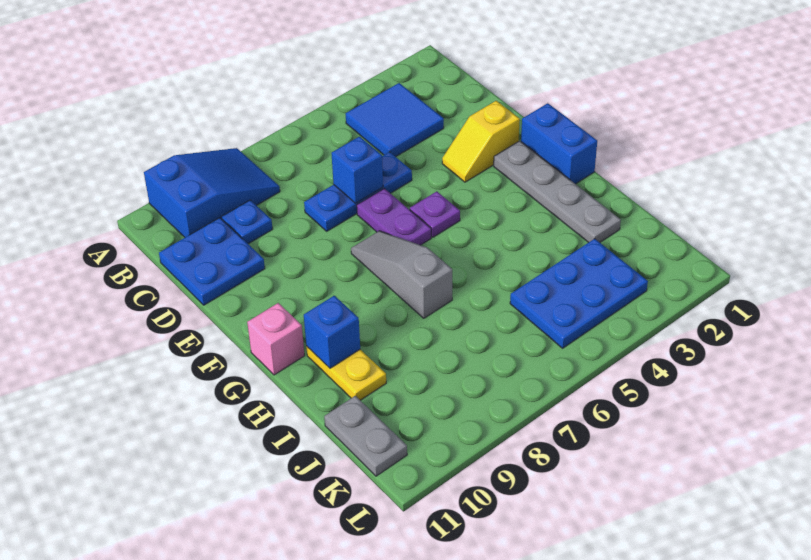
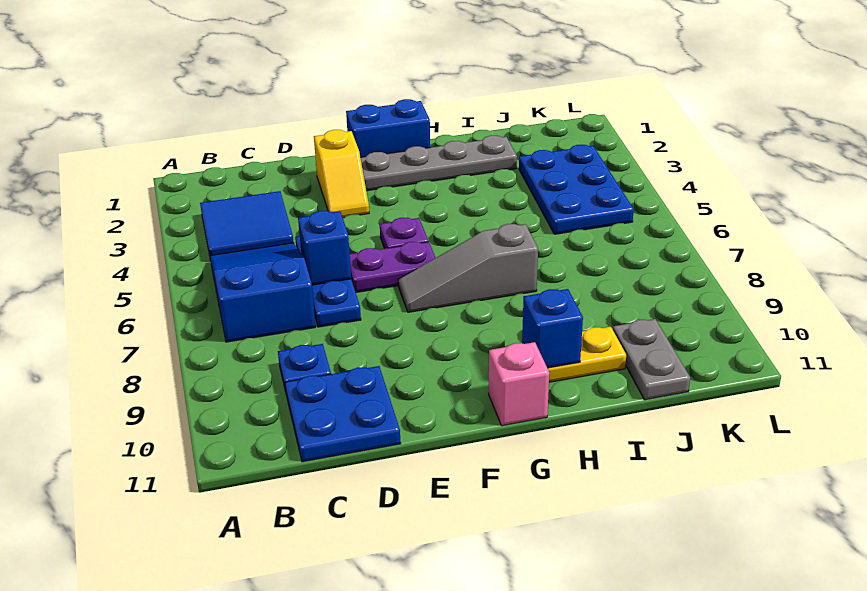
blue slope A8:B10 level 1 top 10 -> blue slope B5:C7 level 1 top 7
grey plate J11:K11 level 1 -> grey plate J10:J11 level 1

